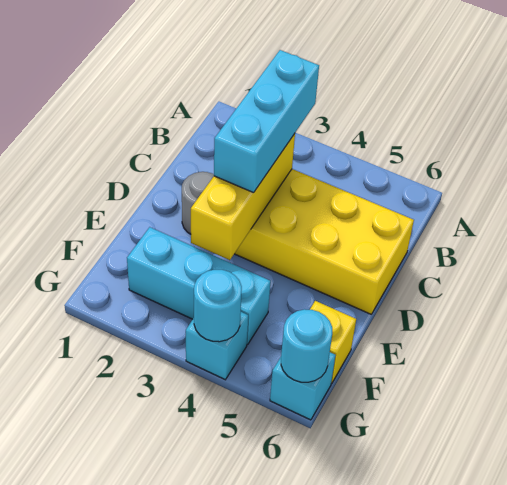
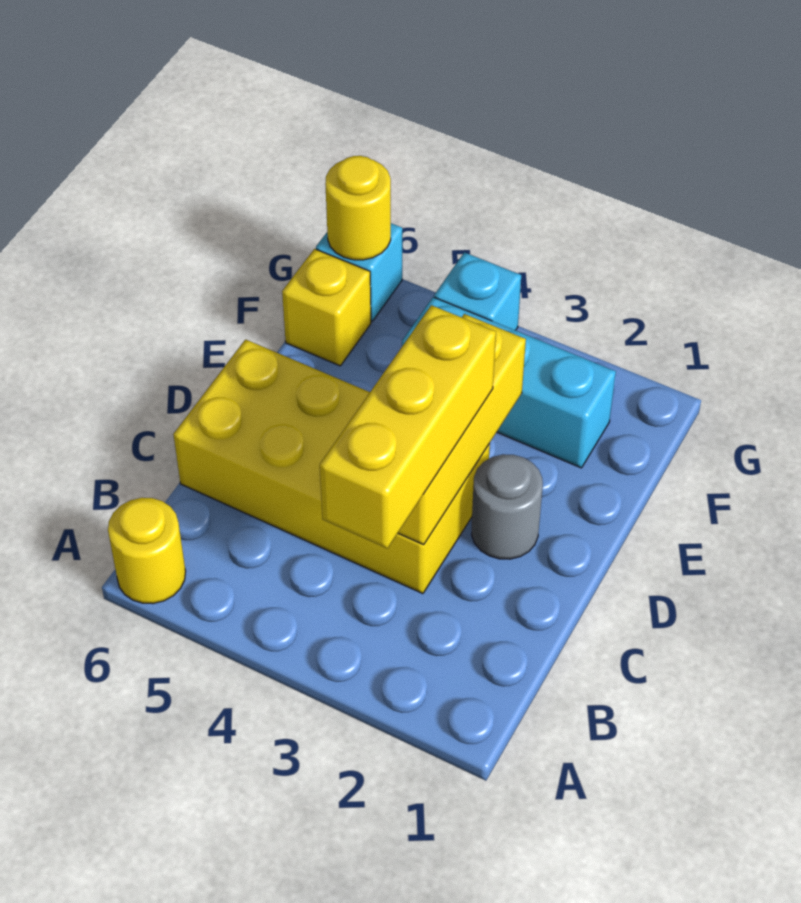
none -> yellow round brick A6 level 1
cyan brick B3:D3 level 3 -> yellow brick B3:D3 level 3
cyan round brick G4 level 2 -> none
cyan round brick G6 level 2 -> yellow round brick G6 level 2

